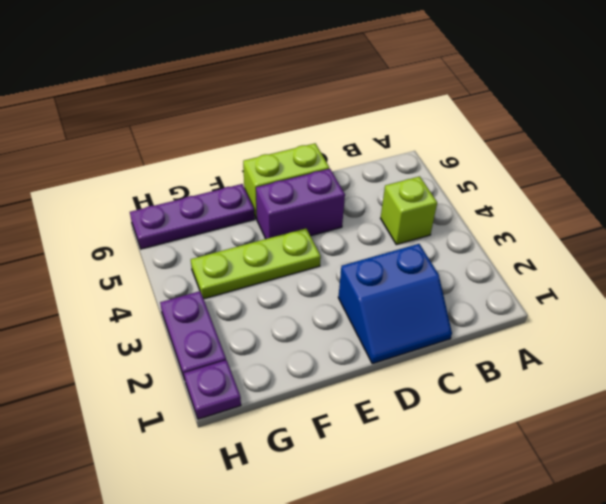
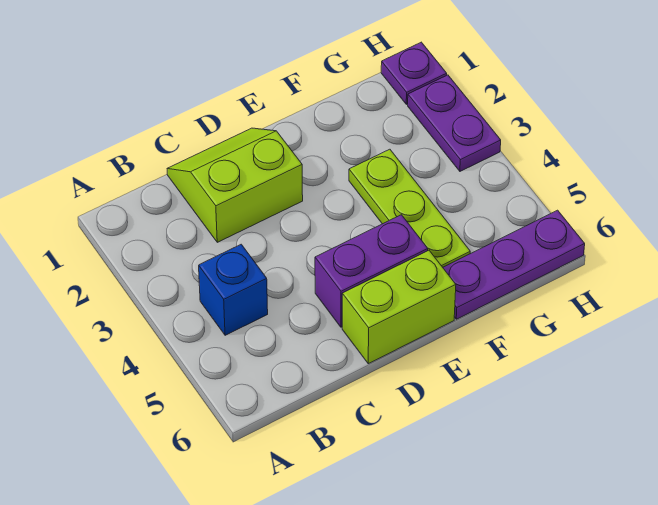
lime brick B4 level 1 -> blue brick B4 level 1
blue slope C1:D2 level 1 top 2 -> lime slope C1:D2 level 1 top 2
lime plate E4:G4 level 1 -> lime plate F3:F5 level 1

